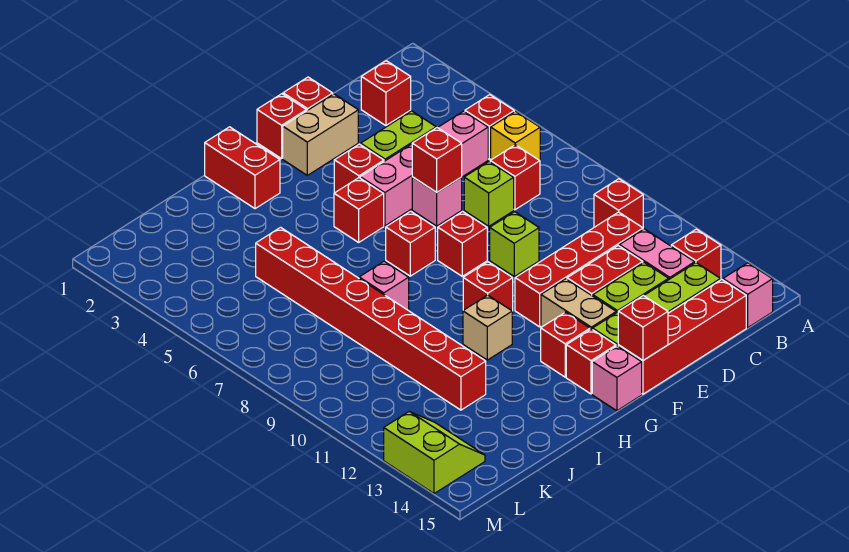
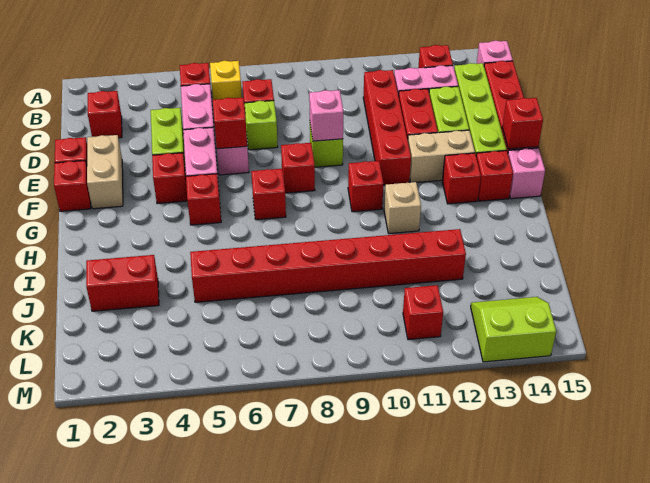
red brick B10 level 1 -> red brick L11 level 1
red brick H1:H2 level 1 -> red brick J2:J3 level 1
pink brick I8 level 1 -> pink brick E9 level 2

